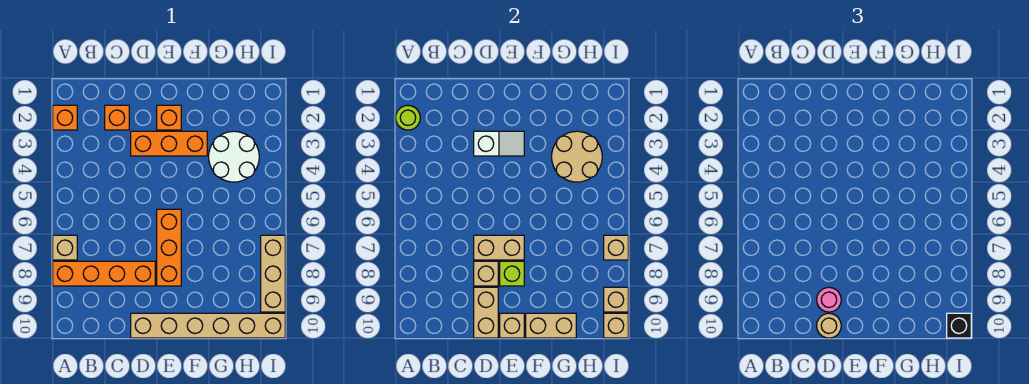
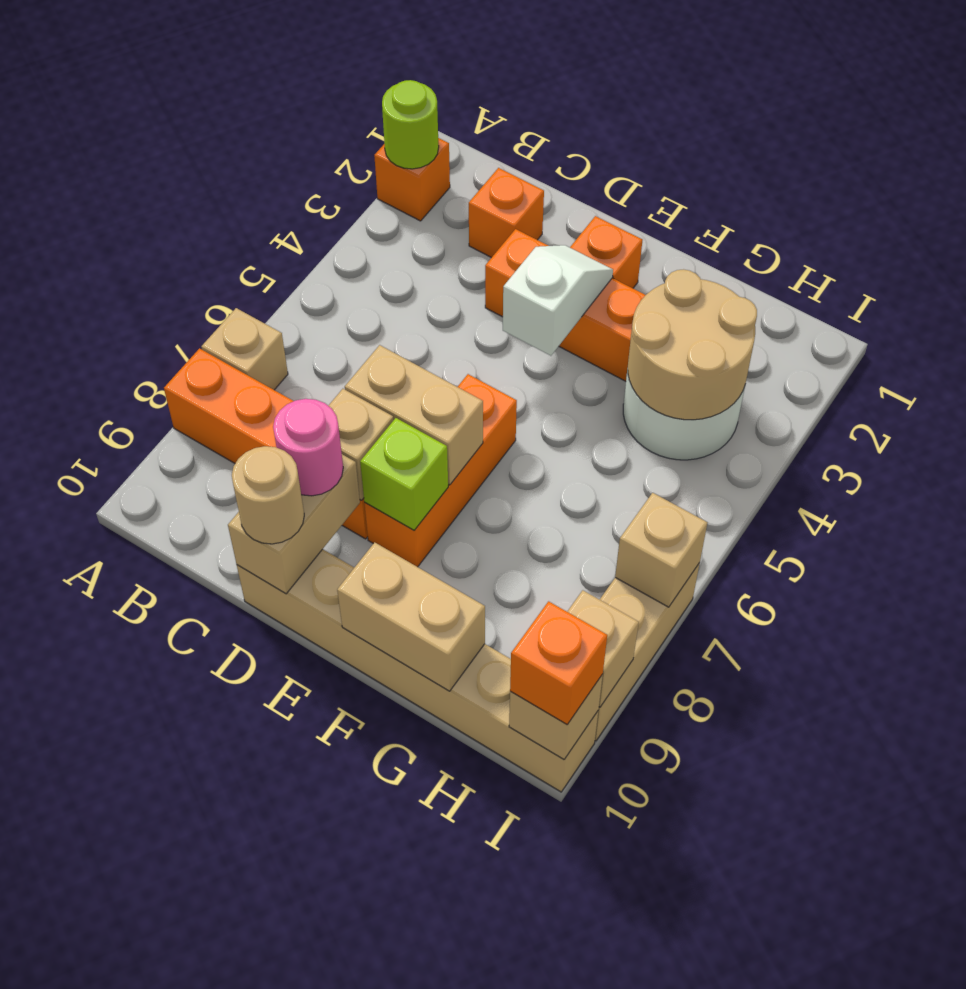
white slope D3:E3 level 2 top D -> white slope E3:E4 level 2 top 4
tan brick E10 level 2 -> none
black brick I10 level 3 -> orange brick I10 level 3

